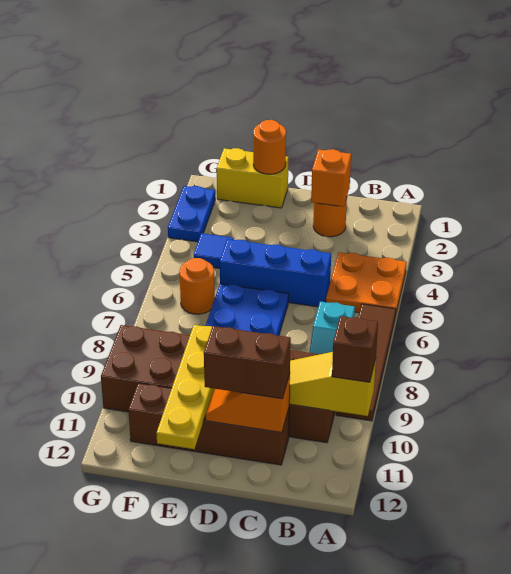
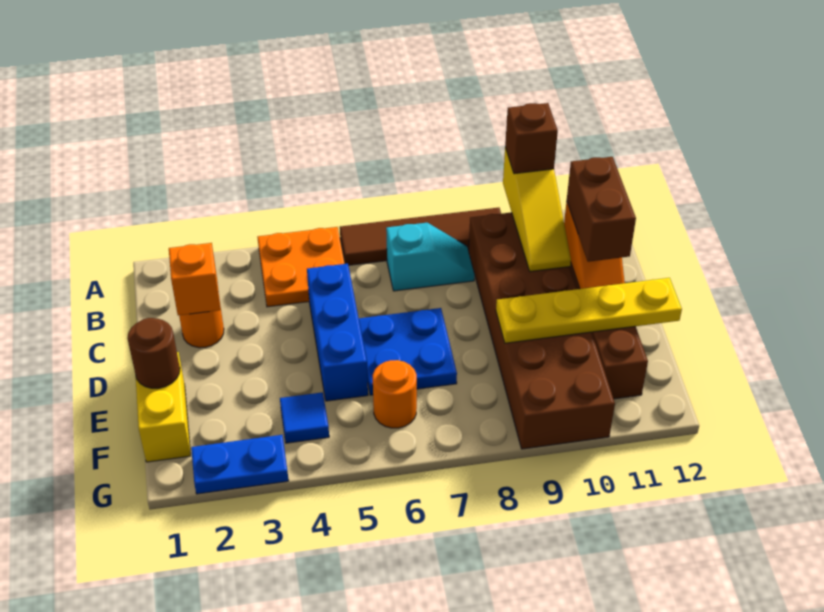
orange round brick E1 level 2 -> brown round brick E1 level 2

